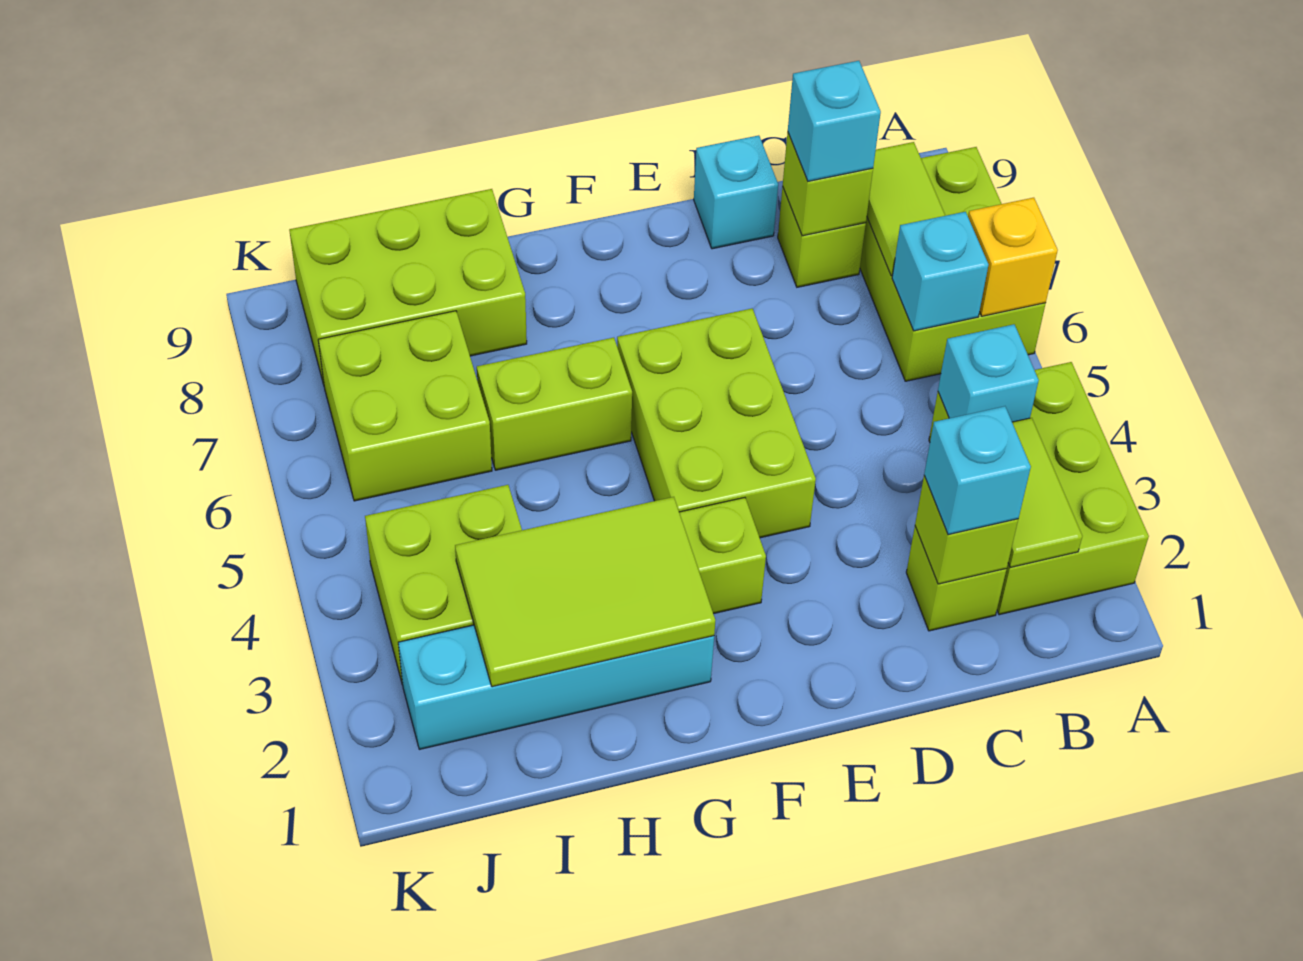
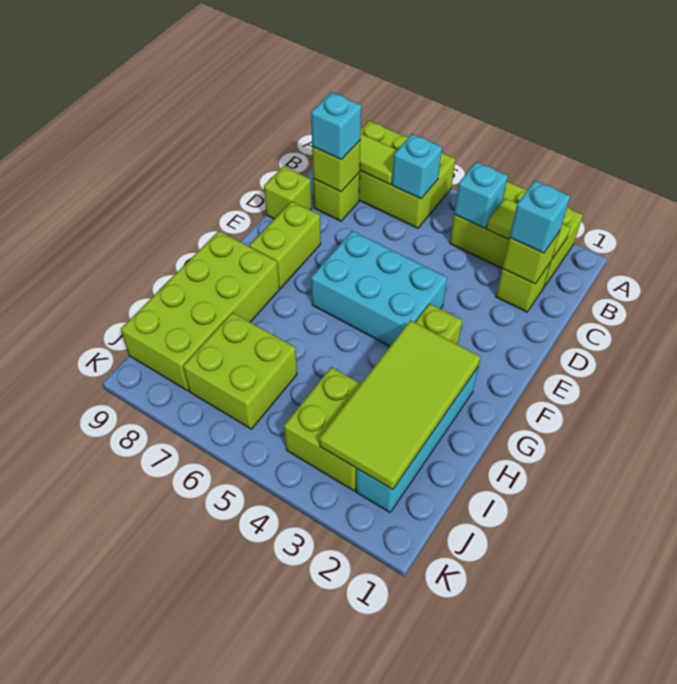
yellow brick A6 level 2 -> none
cyan brick D9 level 1 -> lime brick D9 level 1
lime brick E4:F6 level 1 -> cyan brick E4:F6 level 1
lime tile G2:I3 level 2 -> lime tile G2:J3 level 2
lime brick G6:H6 level 1 -> lime brick E8:F8 level 1
lime brick H8:J9 level 1 -> lime brick G8:J9 level 1

